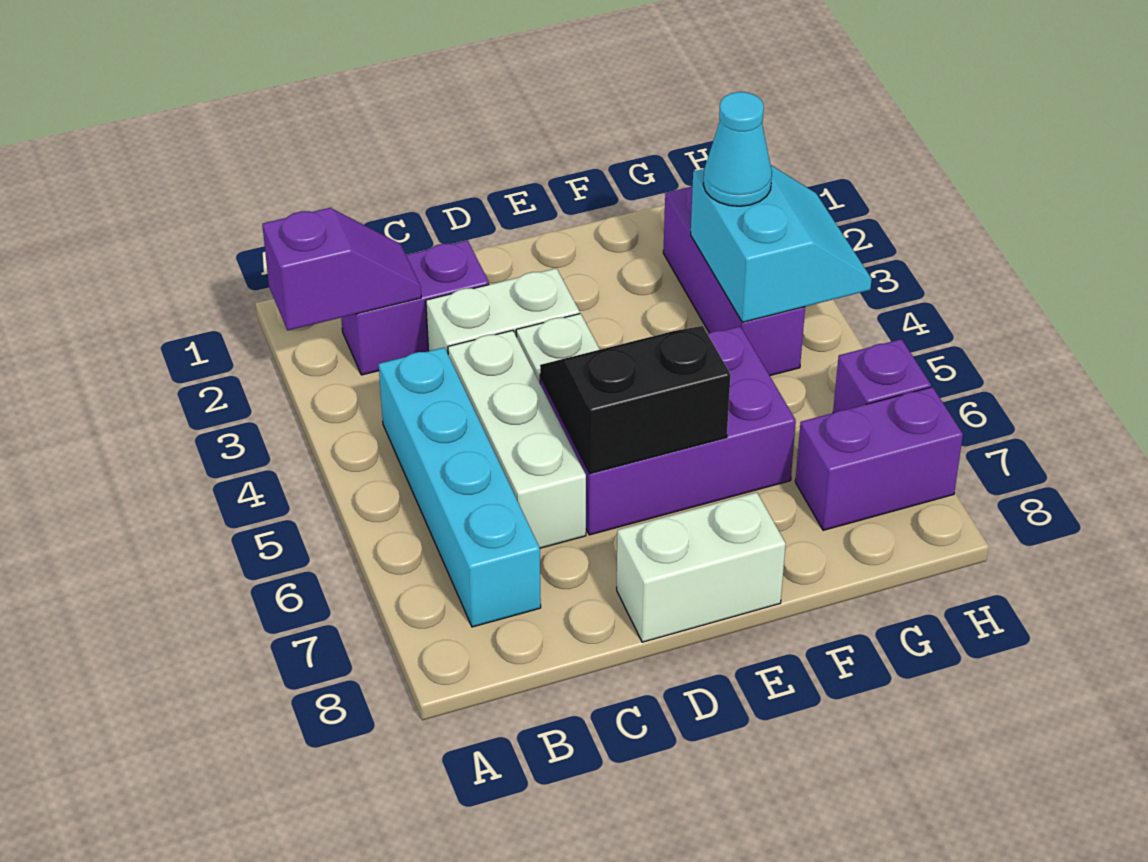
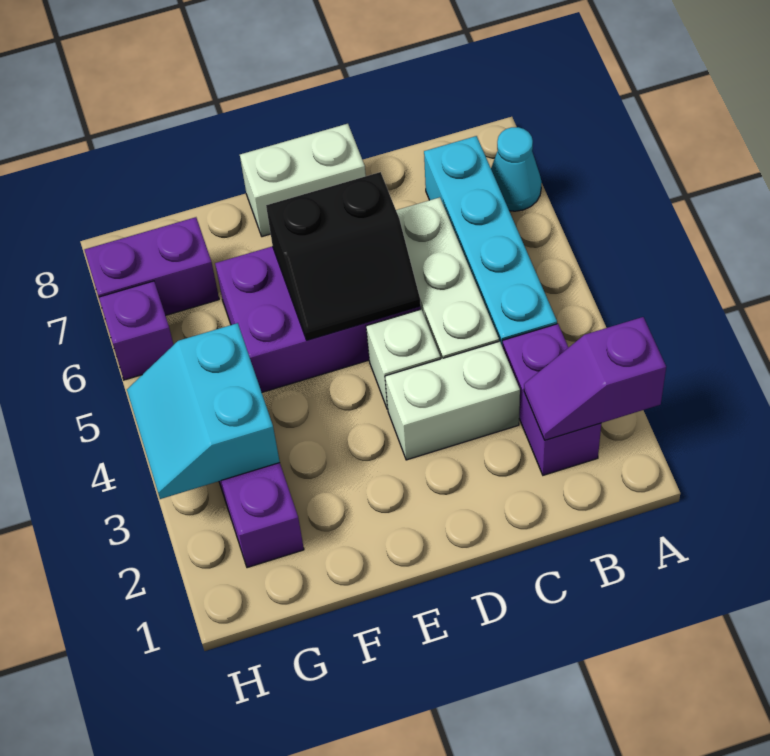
purple brick B2:C2 level 1 -> purple brick B2:B3 level 1
cyan cone G3 level 3 -> cyan cone A7 level 1

